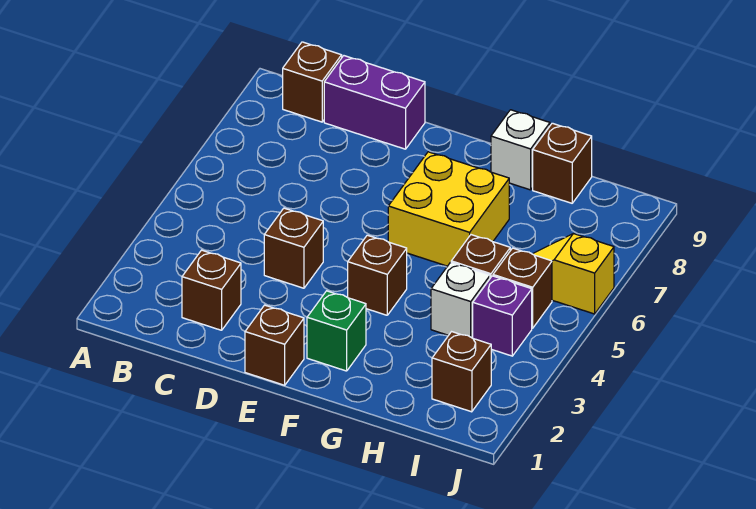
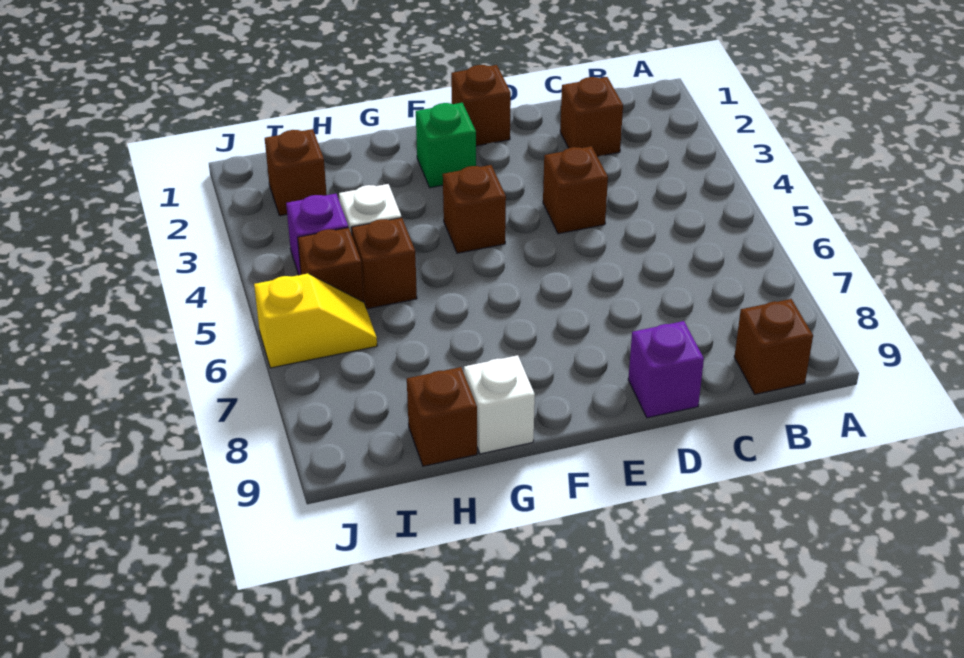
purple brick C9:D9 level 1 -> purple brick D9 level 1
yellow brick F6:G7 level 1 -> none

